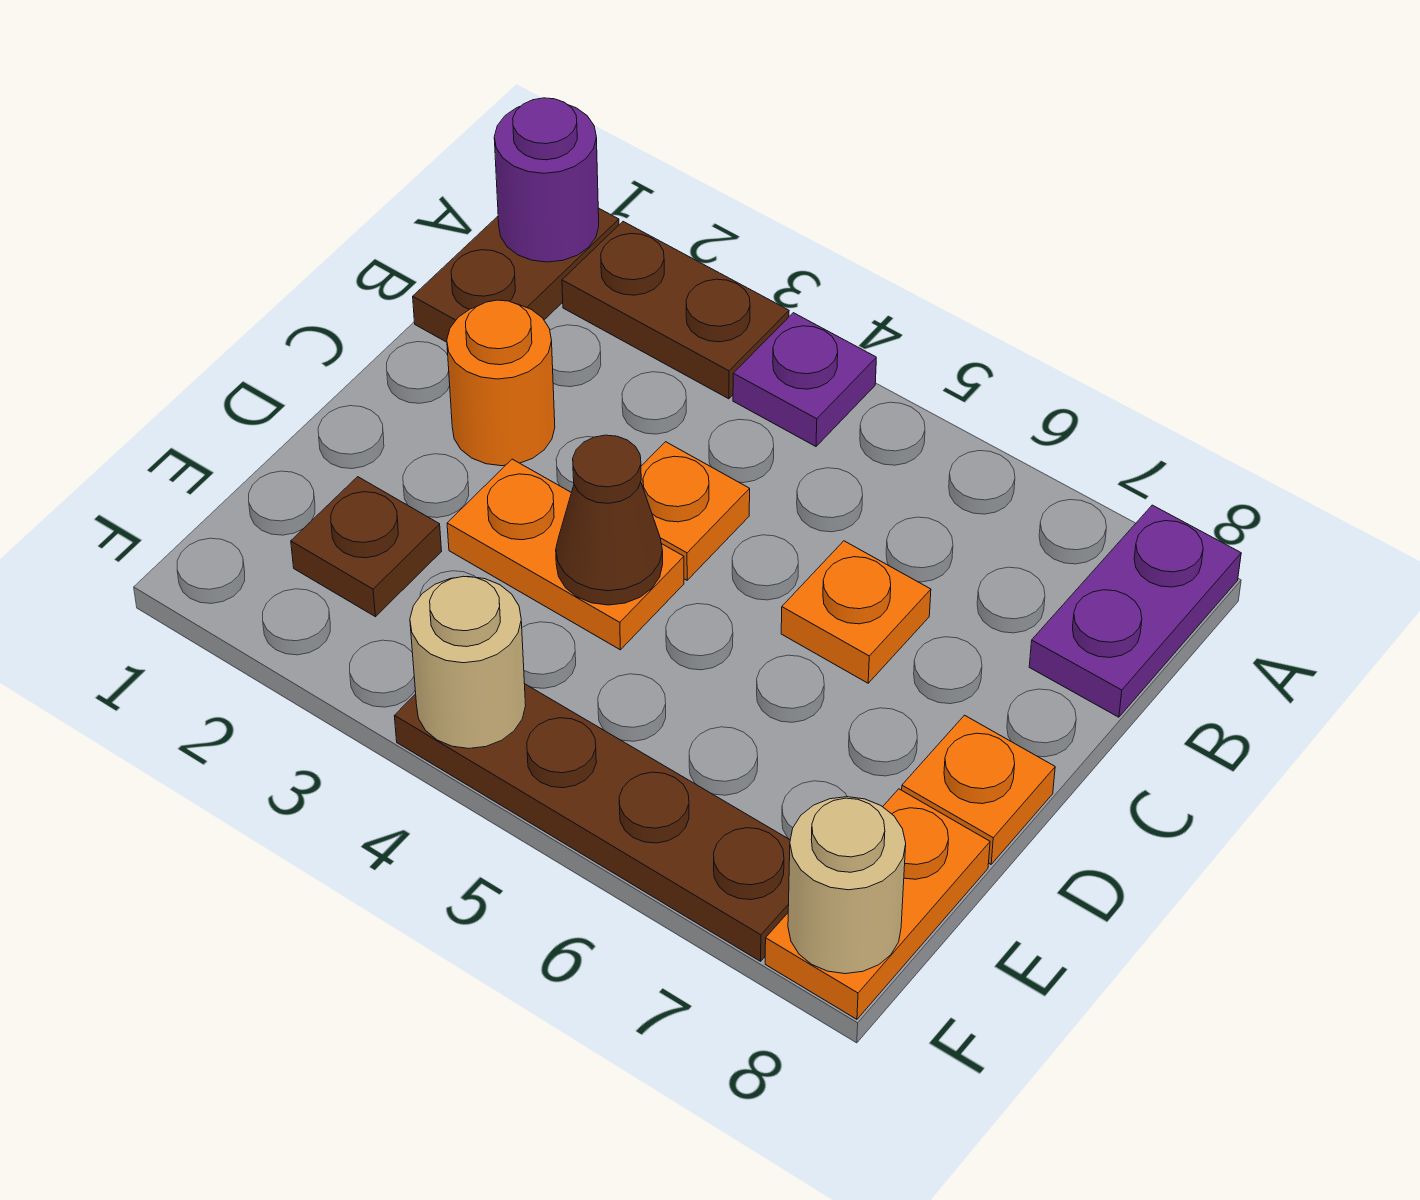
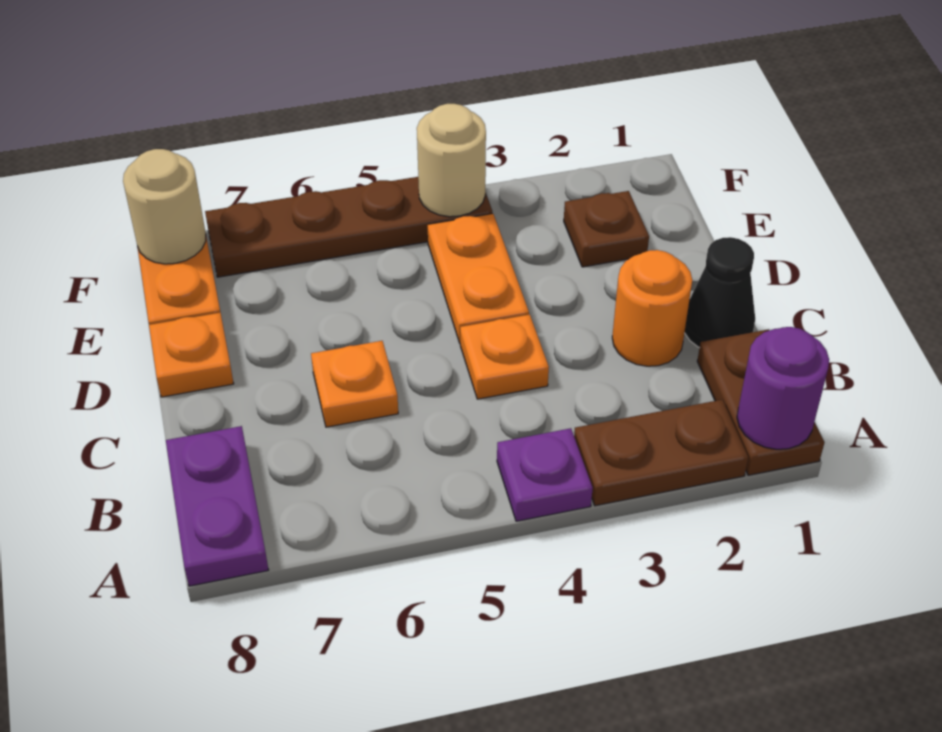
none -> black cone C1 level 1
orange plate D3:D4 level 1 -> orange plate D4:E4 level 1
brown cone D4 level 2 -> none

